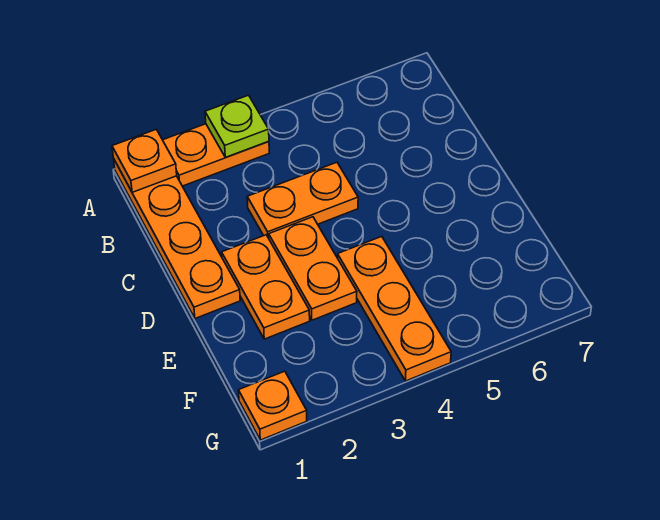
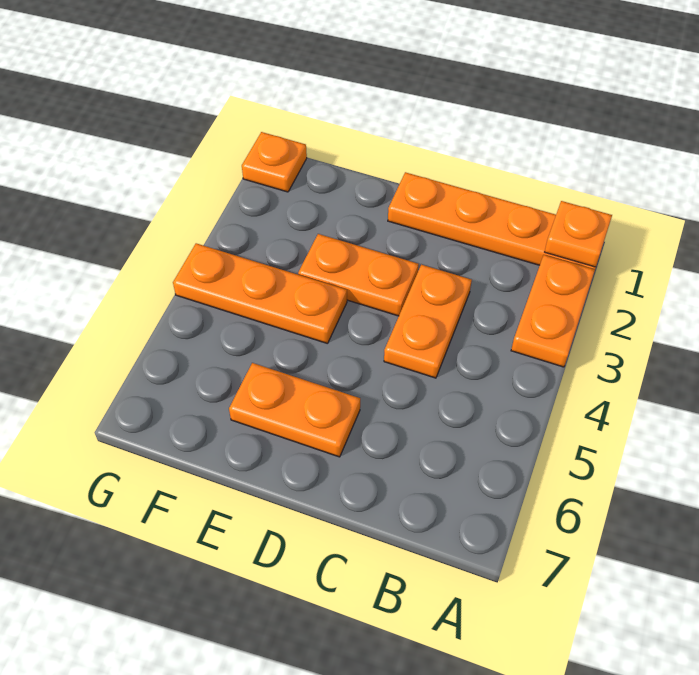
lime plate A3 level 2 -> none
orange plate D2:E2 level 1 -> orange plate D6:E6 level 1

